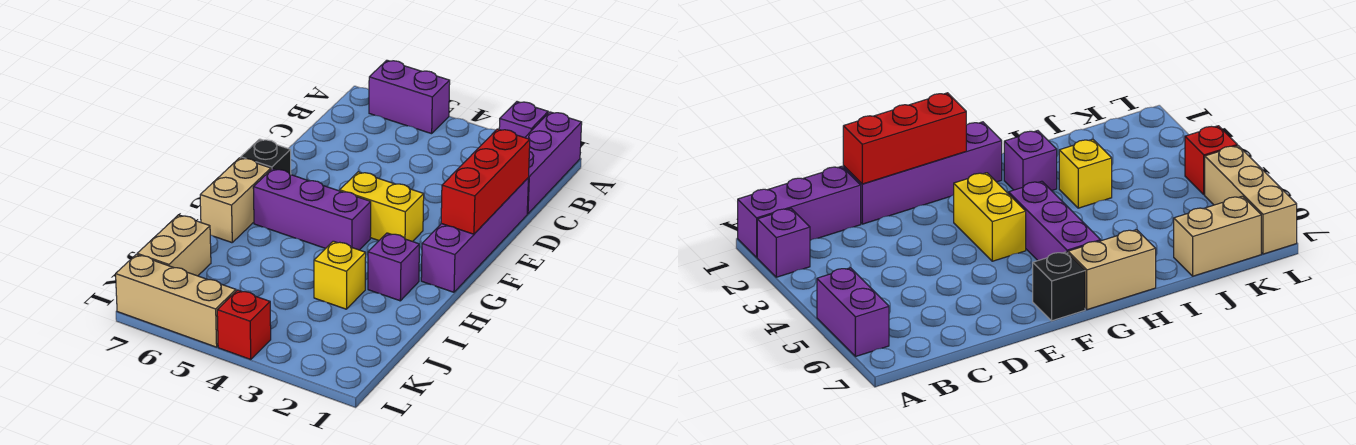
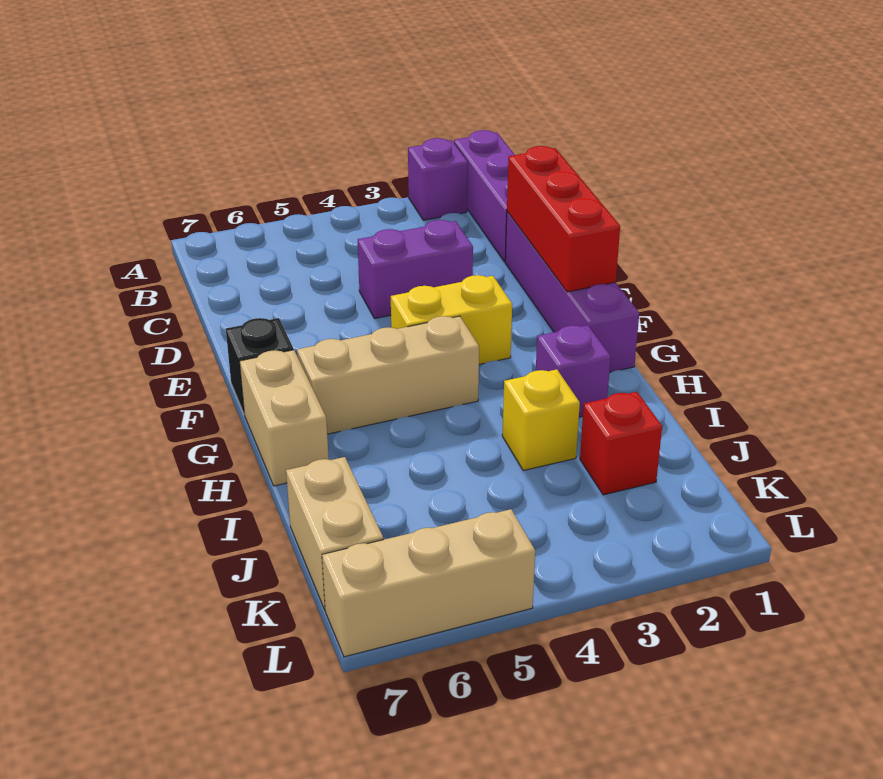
purple brick A5:A6 level 1 -> purple brick D3:D4 level 1
purple brick G4:G6 level 1 -> tan brick G4:G6 level 1
red brick L4 level 1 -> red brick J2 level 1

